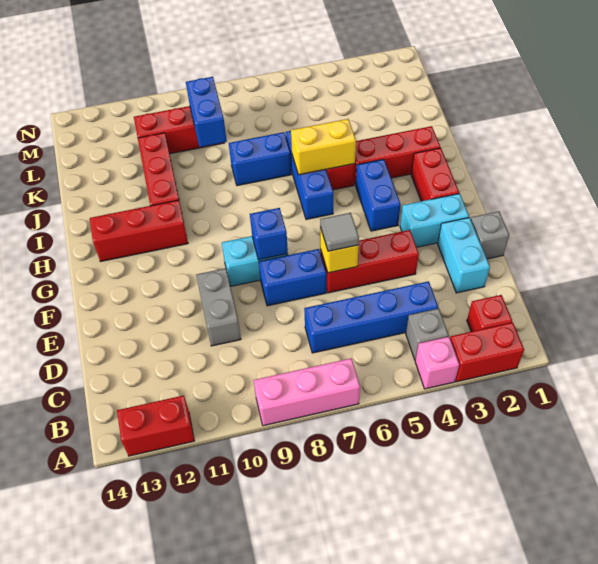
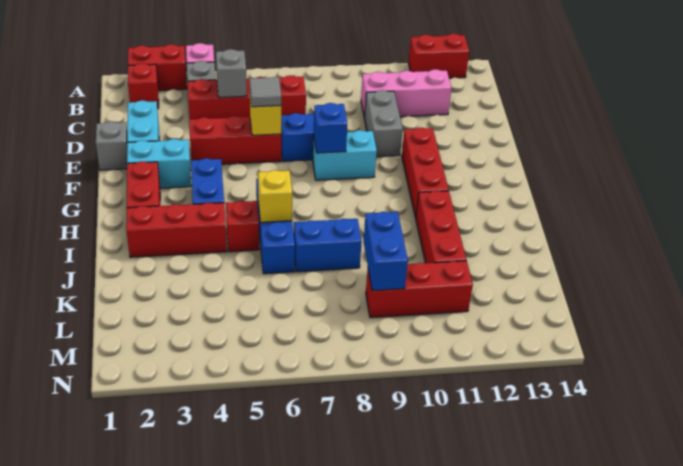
pink brick A7:A9 level 1 -> pink brick C10:C12 level 1
blue brick C4:C7 level 1 -> red brick C4:C7 level 1
none -> grey brick C5 level 2
red brick H11:H13 level 1 -> red brick F11:H11 level 1
yellow brick I5:I6 level 2 -> yellow brick I6 level 2

